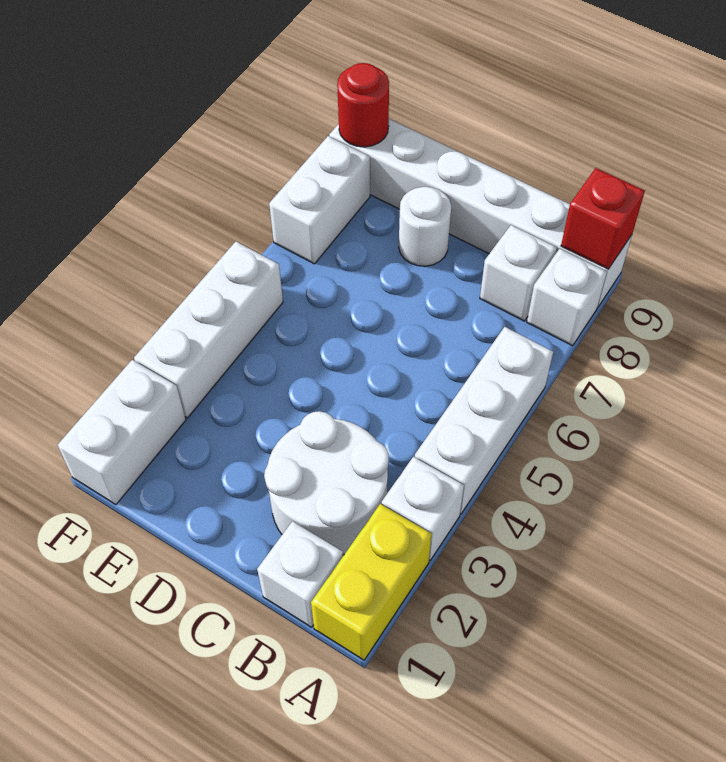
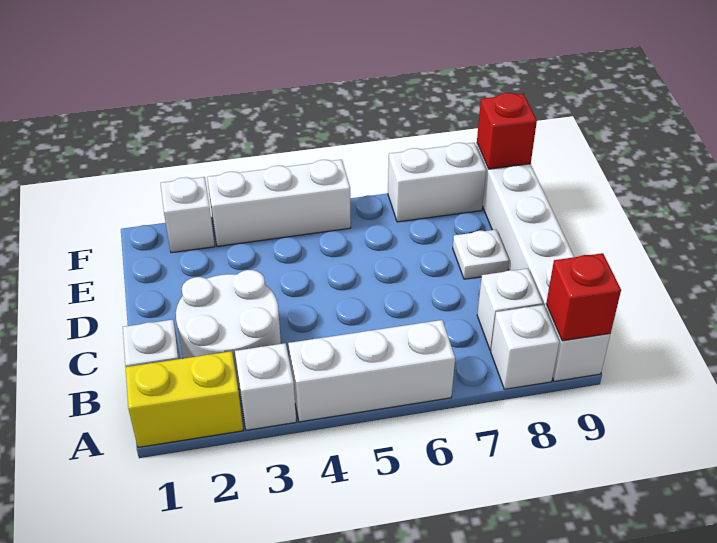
white round brick D8 level 1 -> white plate D8 level 1
white brick F1:F2 level 1 -> white brick F2 level 1
red round brick F9 level 2 -> red brick F9 level 2

